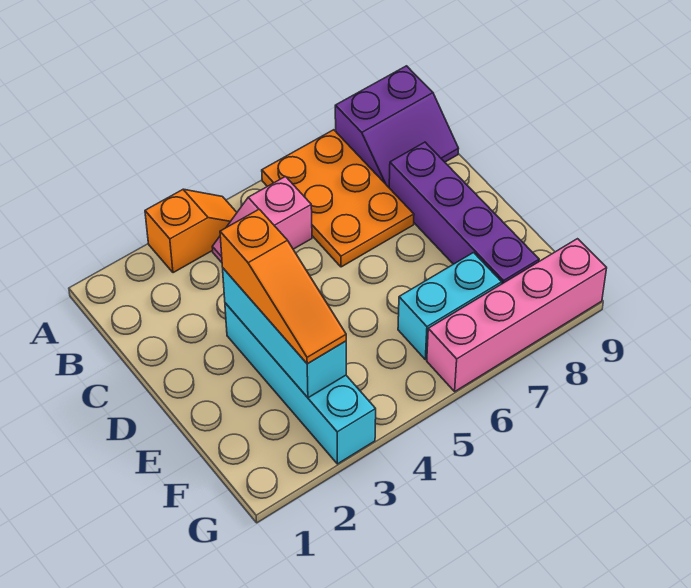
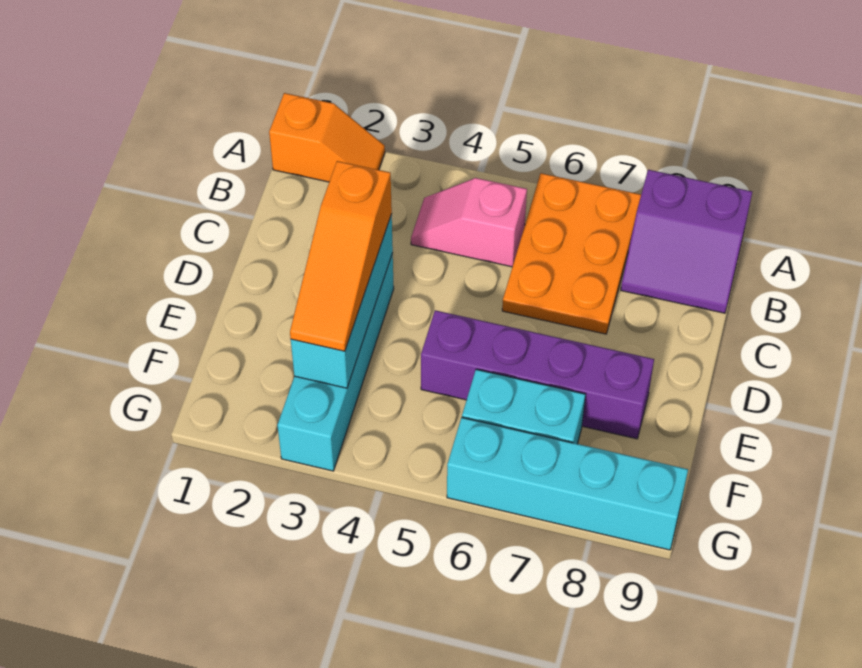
orange slope A3:A4 level 1 top 3 -> orange slope A1:A2 level 1 top 1
purple brick C8:F8 level 1 -> purple brick E5:E8 level 1
pink brick G6:G9 level 1 -> cyan brick G6:G9 level 1

